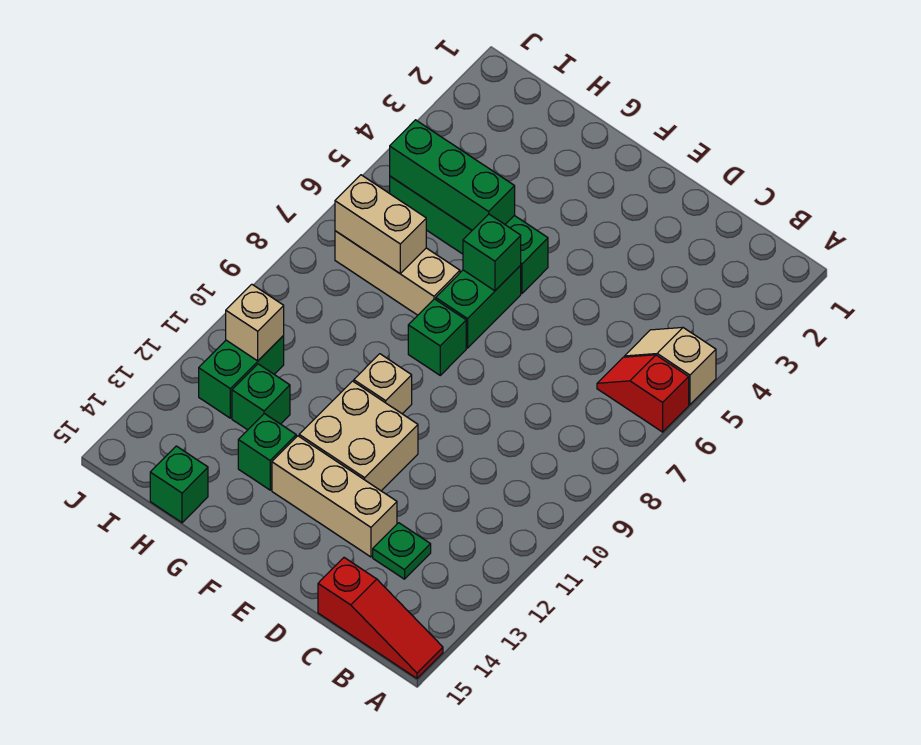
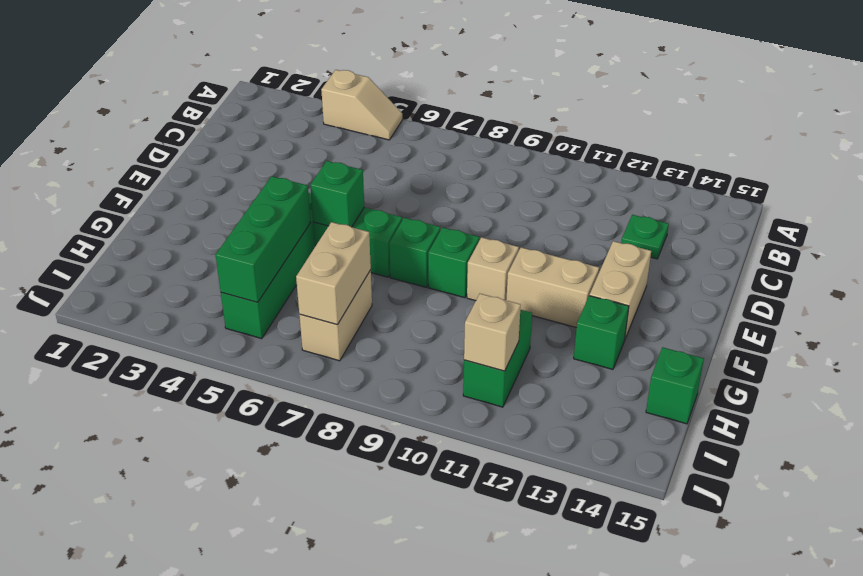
tan slope A5:B5 level 1 top A -> tan slope A4:A5 level 1 top 4
red slope A6:B6 level 1 top A -> none
red slope A15:C15 level 1 top C -> none
tan brick D13:F13 level 1 -> tan brick E13:F13 level 1
tan brick E11:F12 level 1 -> tan brick F11:F12 level 1
tan brick G7:I7 level 1 -> tan brick H7:I7 level 1
green brick H12 level 1 -> green brick F9 level 1
green brick I11:I12 level 1 -> green brick H11:I11 level 1

